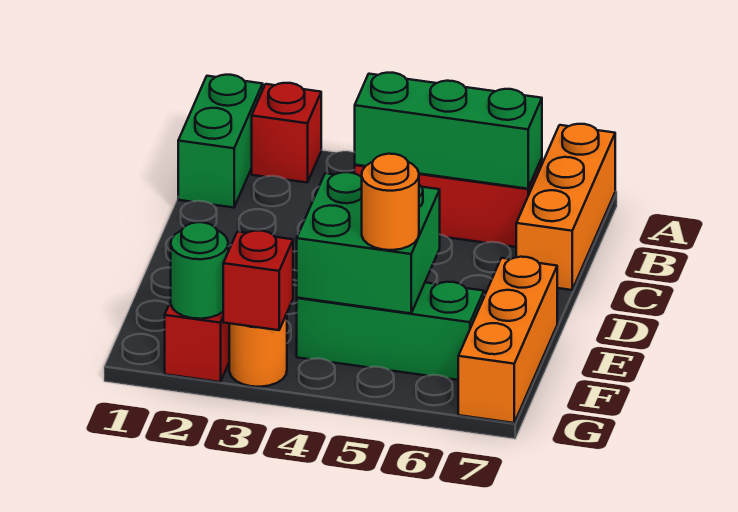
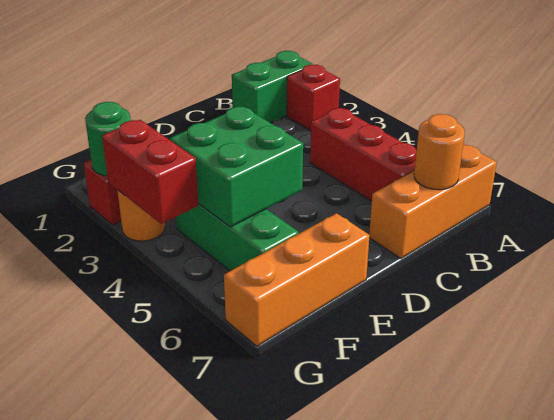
green brick B4:B6 level 2 -> none
orange round brick F5 level 3 -> orange round brick B7 level 2
red brick G3 level 2 -> red brick G3:G4 level 2

